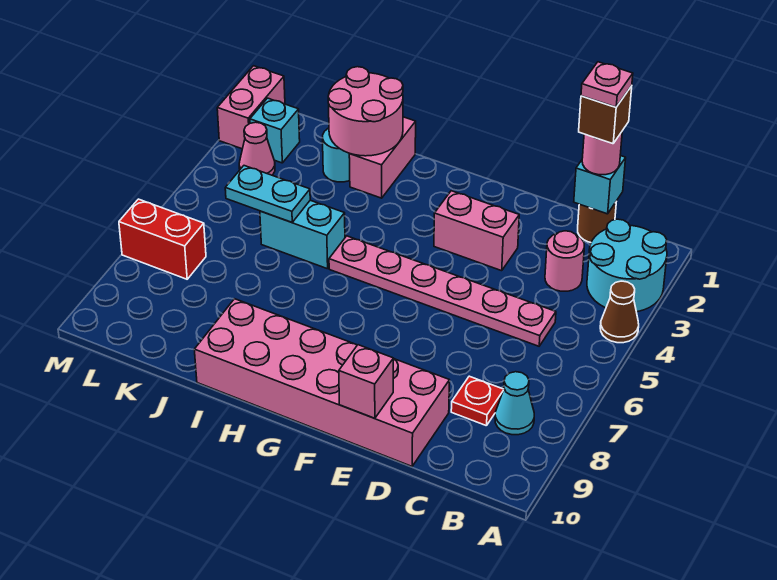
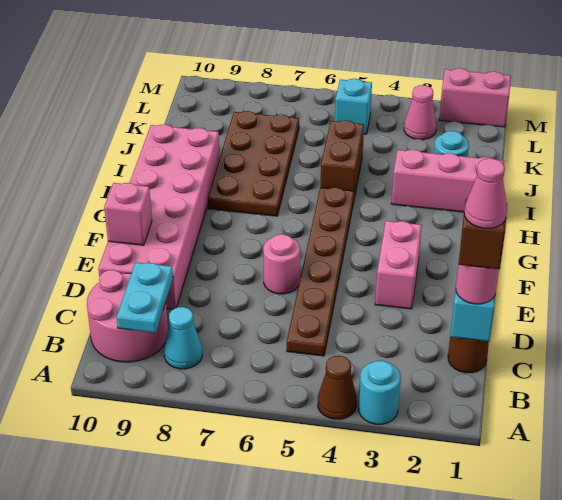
cyan round brick A2:B3 level 1 -> cyan round brick A3 level 1
pink plate C1 level 5 -> pink cone C1 level 5
pink round brick C3 level 1 -> pink round brick E6 level 1
pink plate C5:H5 level 1 -> brown plate C5:H5 level 1
red plate C8 level 1 -> none
none -> brown plate H7:K8 level 1
pink brick I1:I2 level 1 -> pink brick I1:I3 level 1
pink round brick I1:J2 level 2 -> pink round brick B9:C10 level 1
cyan brick I5:J5 level 1 -> brown brick I5:J5 level 1
cyan plate J5:K5 level 2 -> cyan plate B9:C9 level 2
cyan brick L2 level 1 -> cyan brick L5 level 1
red brick L7:M7 level 1 -> none

